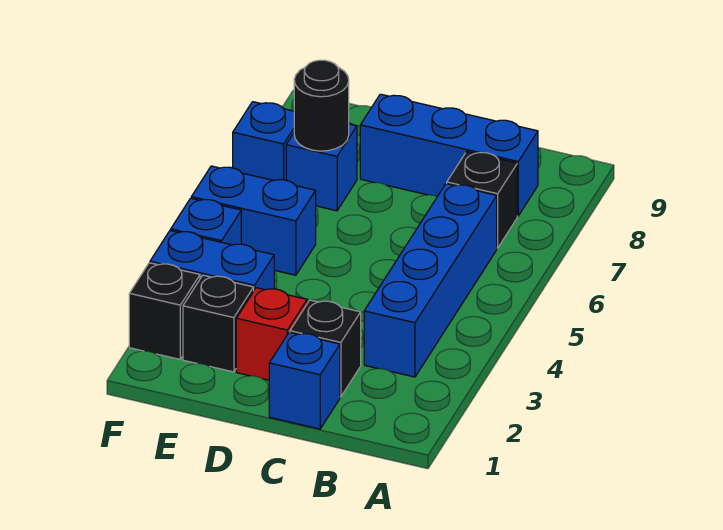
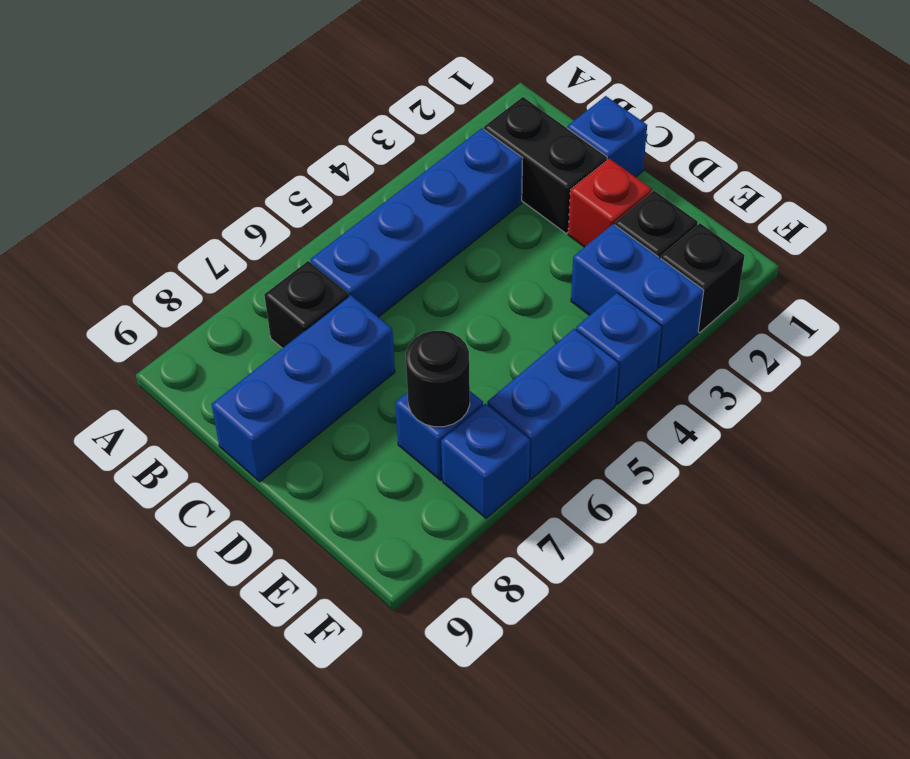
blue brick B8:D8 level 1 -> blue brick C7:C9 level 1
black brick C2 level 1 -> black brick B2:C2 level 1
blue brick E5:F5 level 1 -> blue brick F5:F6 level 1

